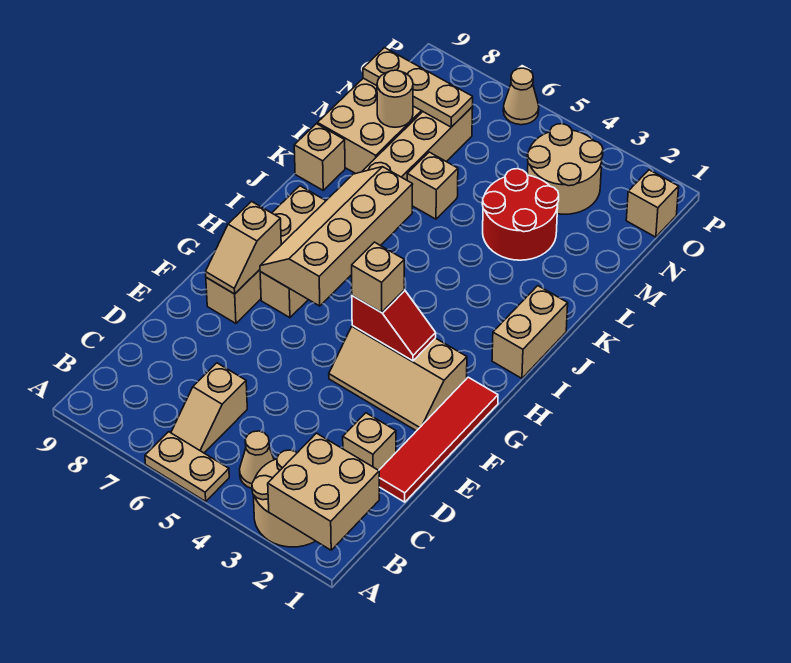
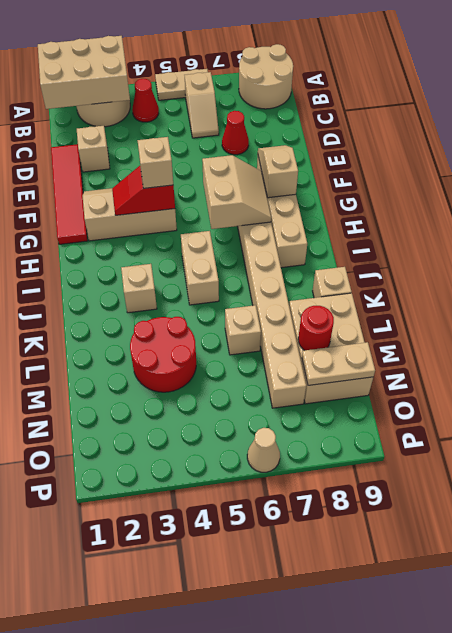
tan brick A1:B2 level 2 -> tan brick A1:B3 level 2
tan cone B4 level 1 -> red cone B4 level 1
tan slope B6:C6 level 1 top C -> tan slope B6:C6 level 1 top B
none -> red cone D7 level 1
tan slope G6:J7 level 2 top 6 -> tan slope G6:H7 level 2 top 6
tan brick I1:J1 level 1 -> tan brick I5:J5 level 1
tan round brick M8 level 2 -> red round brick M8 level 2
tan round brick N3:O4 level 1 -> tan round brick A8:B9 level 1
tan plate N7:N9 level 2 -> tan plate N8:N9 level 2
tan brick O1 level 1 -> tan brick J3 level 1

